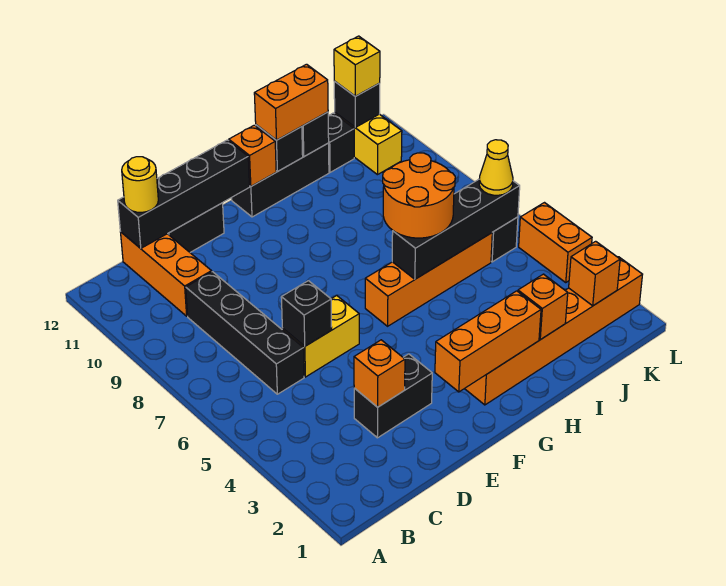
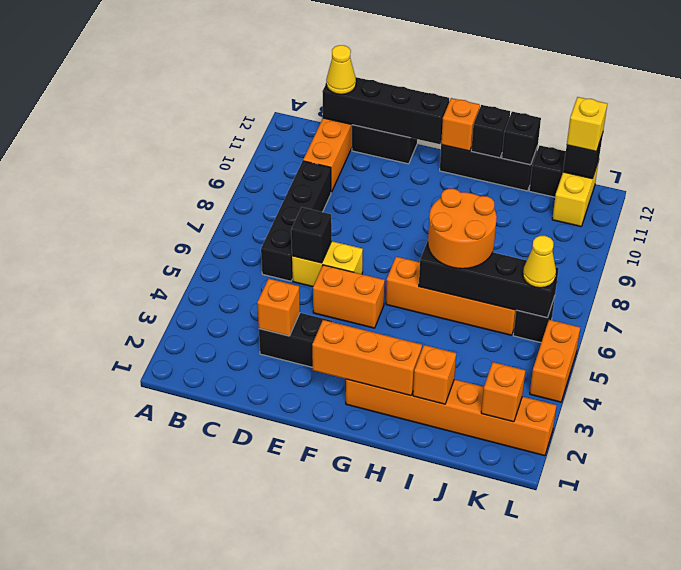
yellow round brick C12 level 3 -> yellow cone C12 level 3
orange brick H12:I12 level 3 -> orange brick E5:F5 level 1

